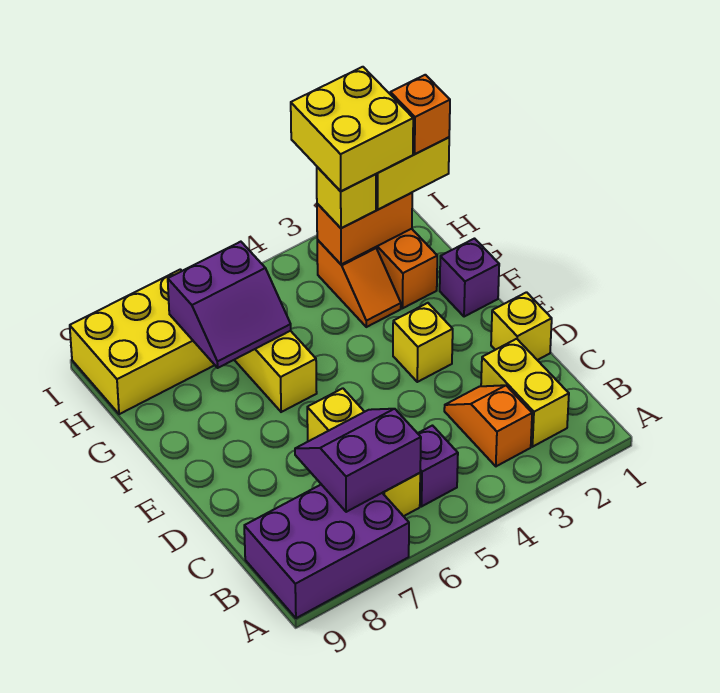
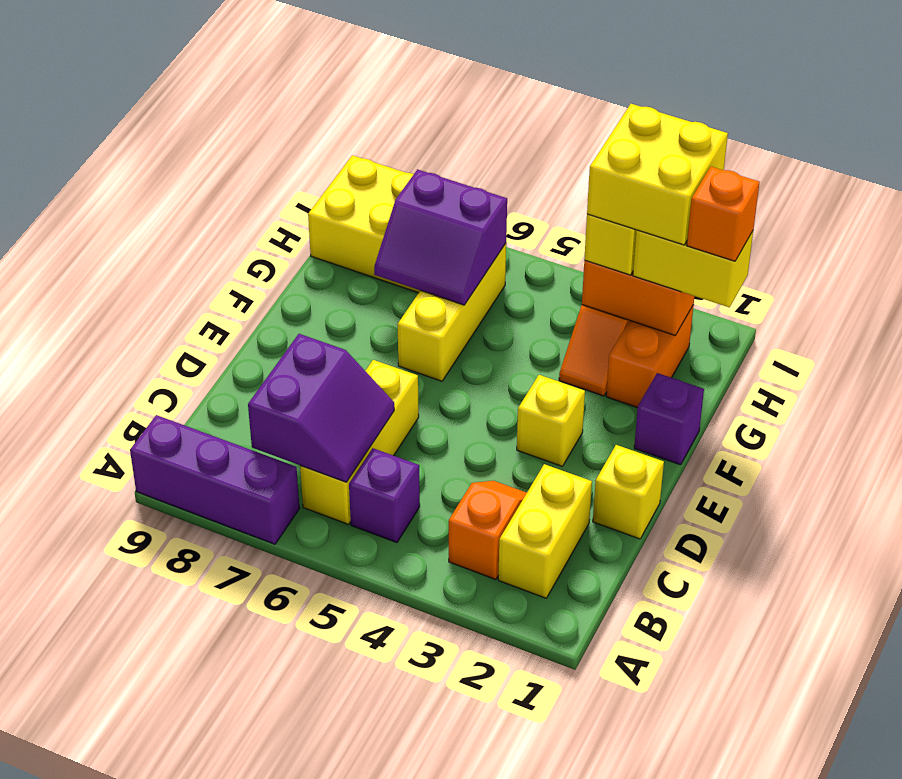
purple brick A7:B9 level 1 -> purple brick A7:A9 level 1
purple slope B6:C7 level 2 top B -> purple slope B6:C7 level 2 top 7

